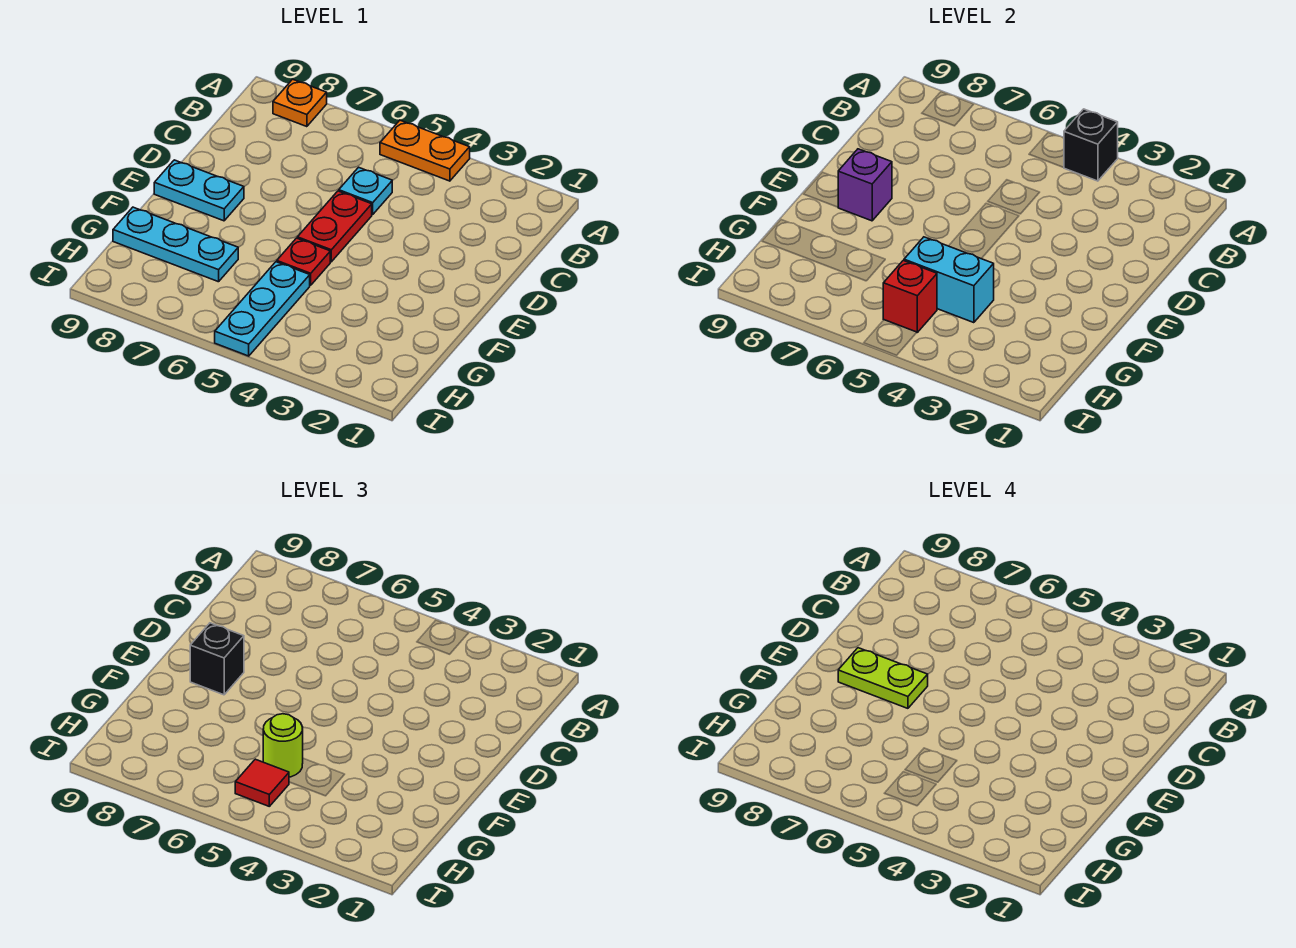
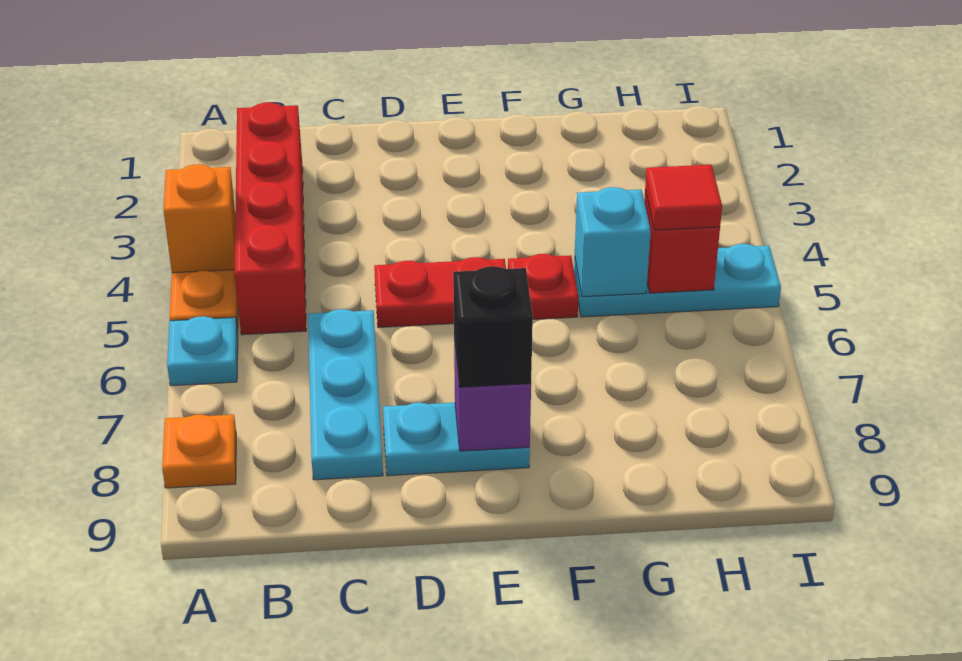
black brick A4 level 2 -> orange brick A4 level 2
none -> red brick B2:B5 level 1
cyan plate C5 level 1 -> cyan plate A6 level 1
lime plate E7:E8 level 4 -> none
cyan plate E8:E9 level 1 -> cyan plate D8:E8 level 1
cyan brick G4:G5 level 2 -> cyan brick G5 level 2
lime round brick G5 level 3 -> none
cyan plate G7:G9 level 1 -> cyan plate C6:C8 level 1

